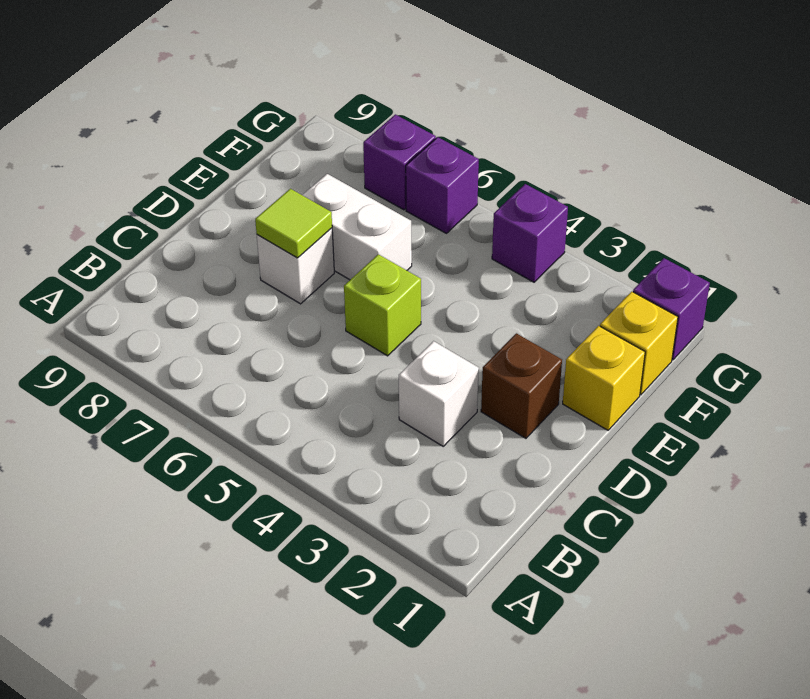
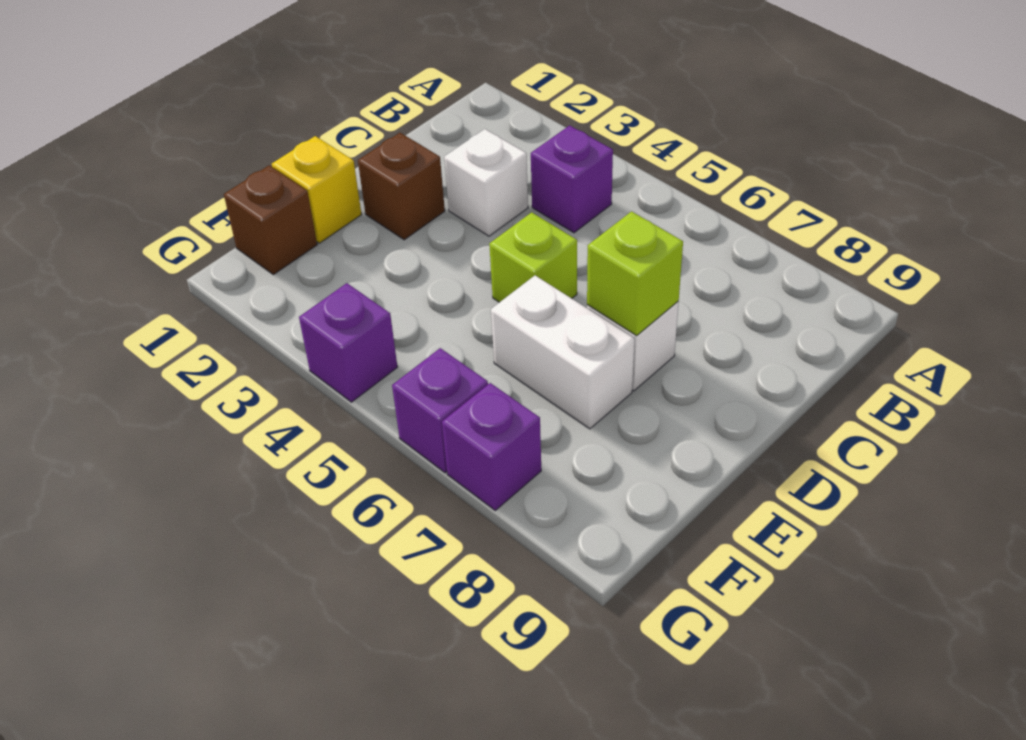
lime tile D7 level 2 -> lime brick D7 level 2
yellow brick F1 level 1 -> brown brick F1 level 1
purple brick G1 level 1 -> purple brick B4 level 1

